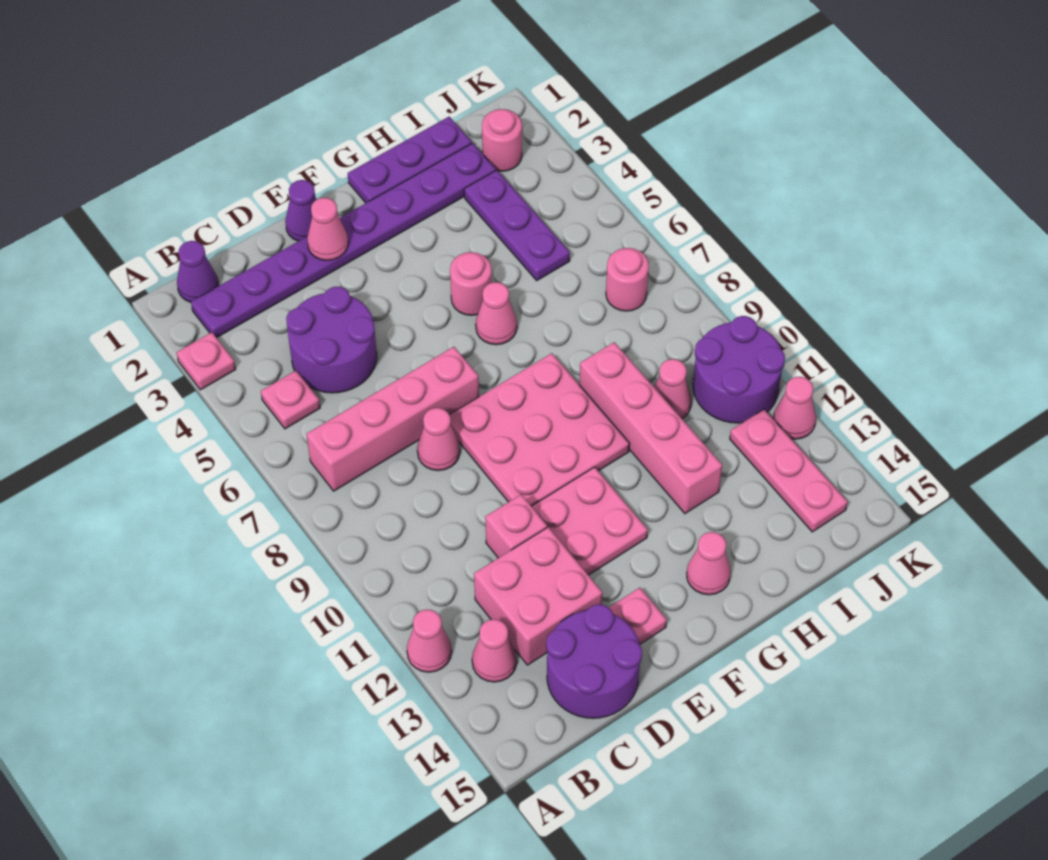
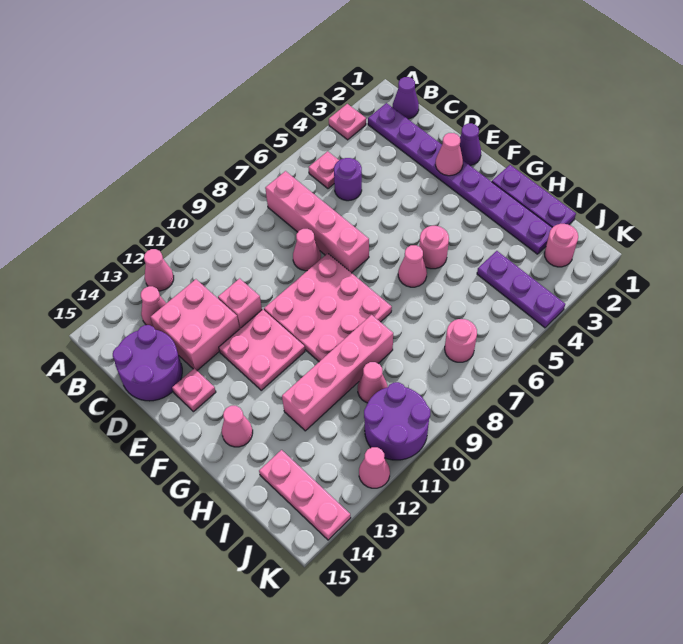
purple round brick C4:D5 level 1 -> purple round brick C5 level 1
purple plate I3:I5 level 1 -> purple plate I4:K4 level 1
pink plate J12:J14 level 1 -> pink plate I14:K14 level 1

